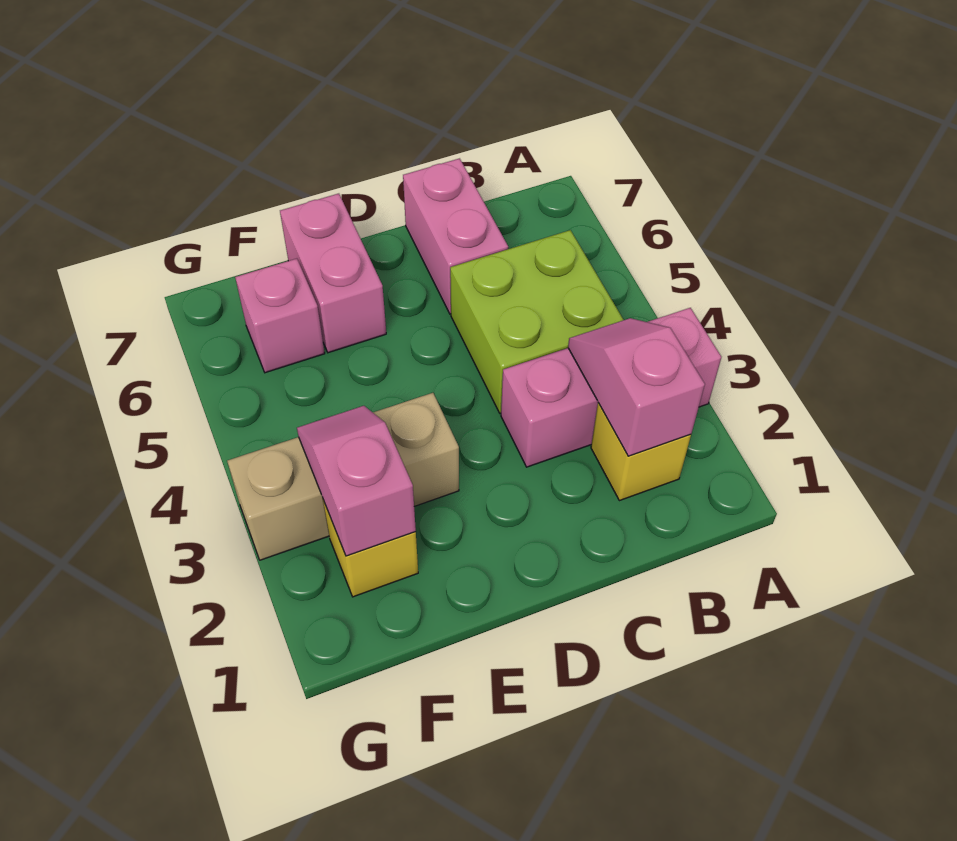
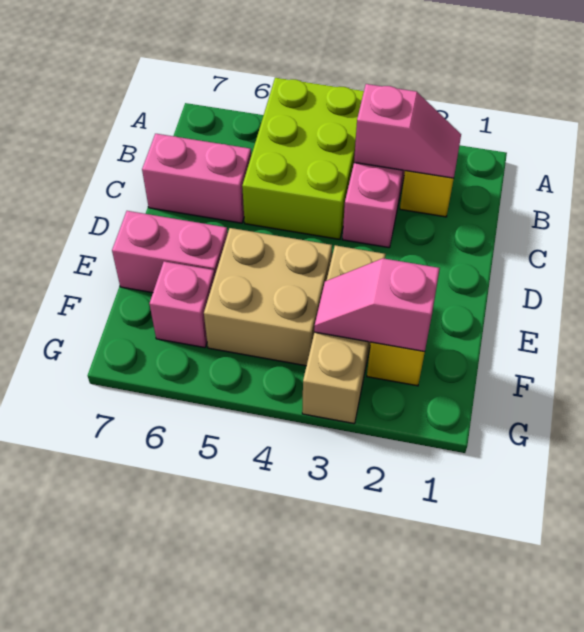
pink slope B2:B3 level 2 top 2 -> pink slope B2:B3 level 2 top 3
lime brick B4:C5 level 1 -> lime brick A4:C5 level 1
none -> tan brick E4:F5 level 1

